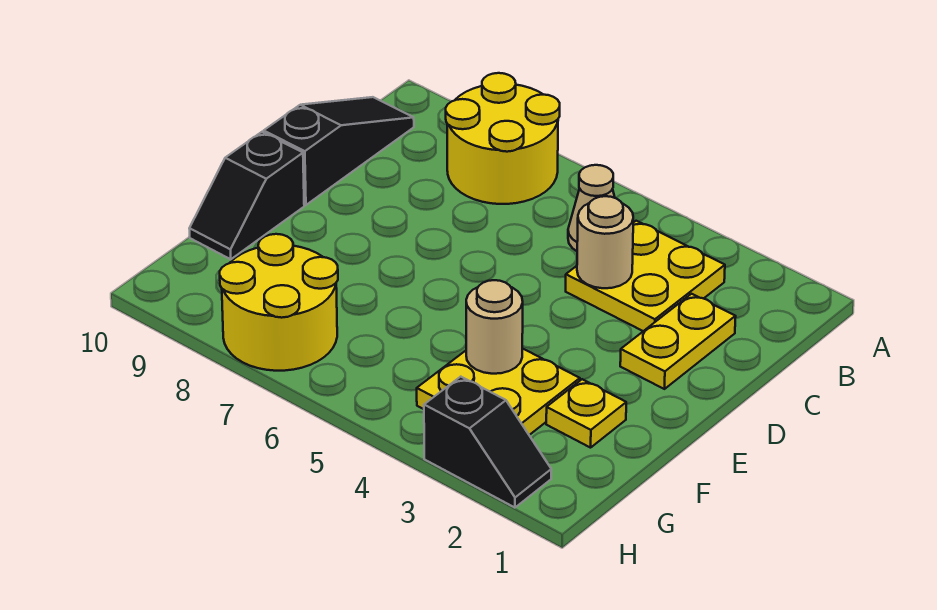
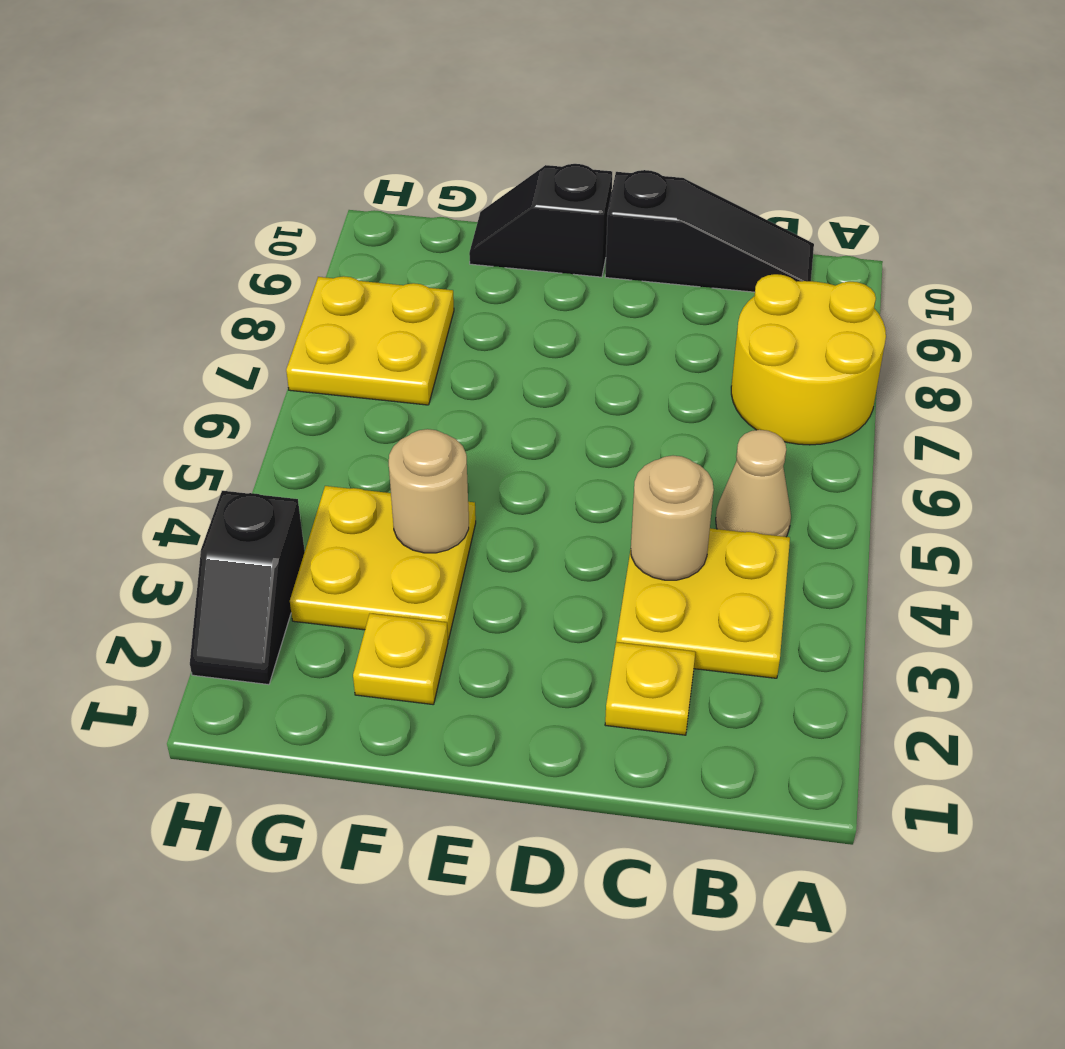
yellow plate C2:D2 level 1 -> yellow plate C2 level 1
yellow round brick G7:H8 level 1 -> yellow plate G7:H8 level 1

